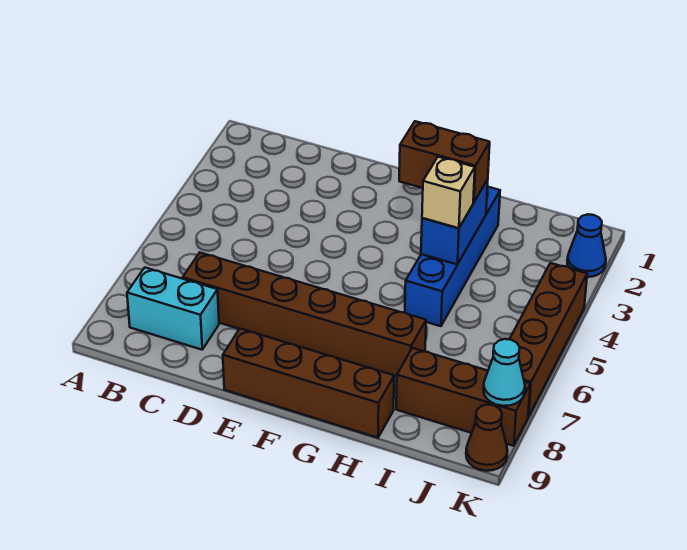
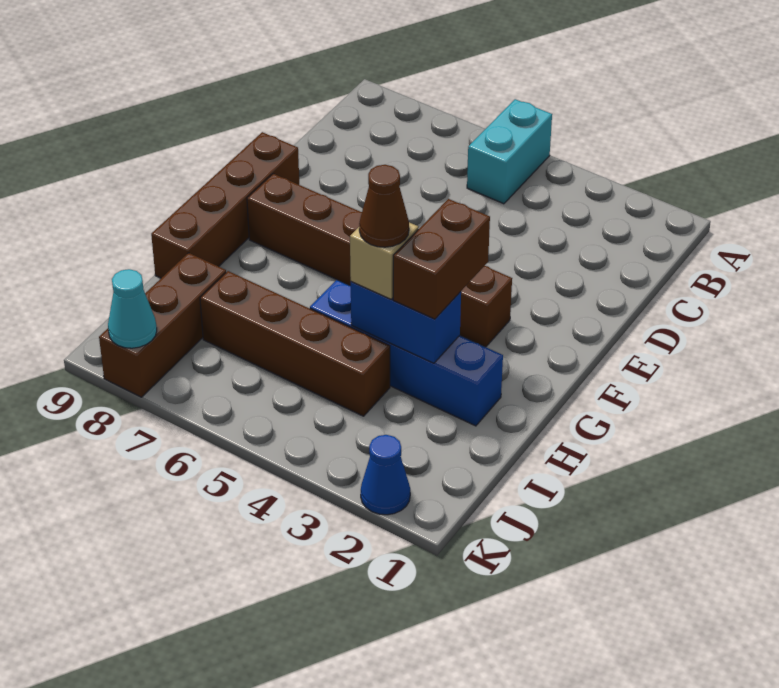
cyan brick B8:C8 level 1 -> cyan brick A5:B5 level 1
brown brick C7:H7 level 1 -> brown brick F3:F8 level 1
brown brick K4:K7 level 1 -> brown brick I4:I7 level 1
brown cone K9 level 1 -> brown cone H4 level 4

